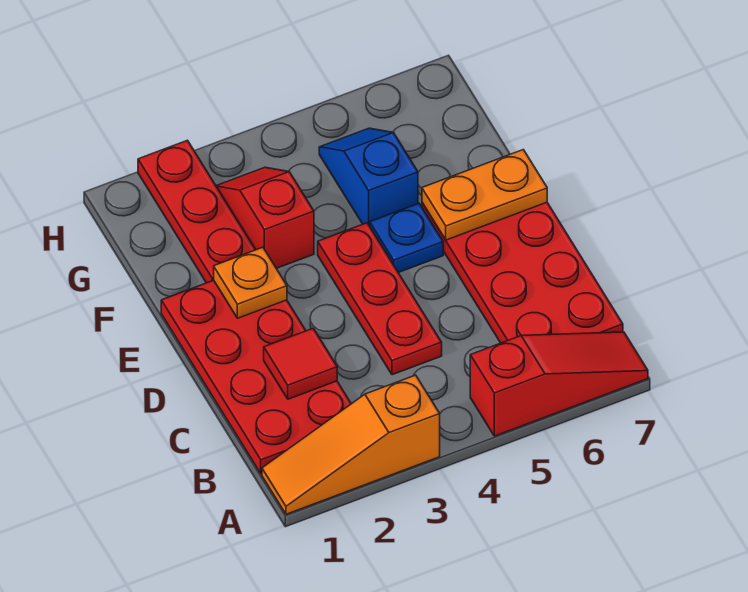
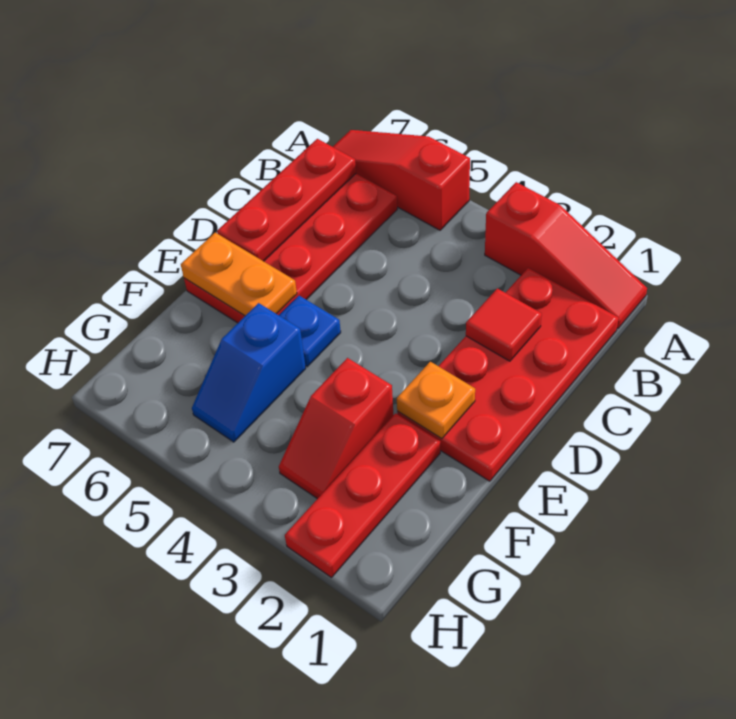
orange slope A1:A3 level 1 top 3 -> red slope A1:A3 level 1 top 3
red plate C4:E4 level 1 -> red plate B7:D7 level 2

